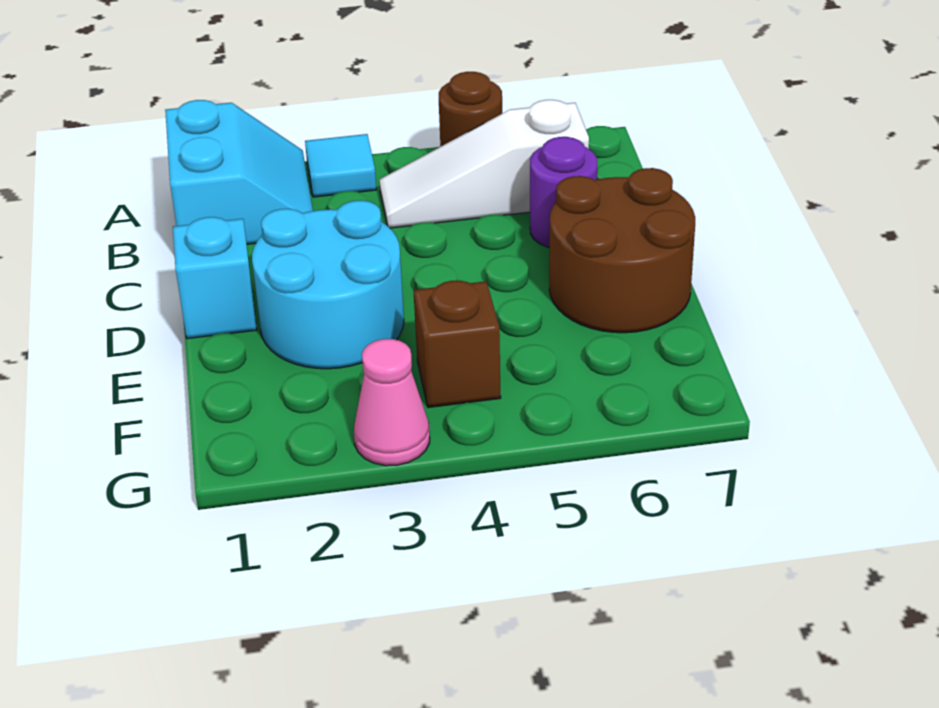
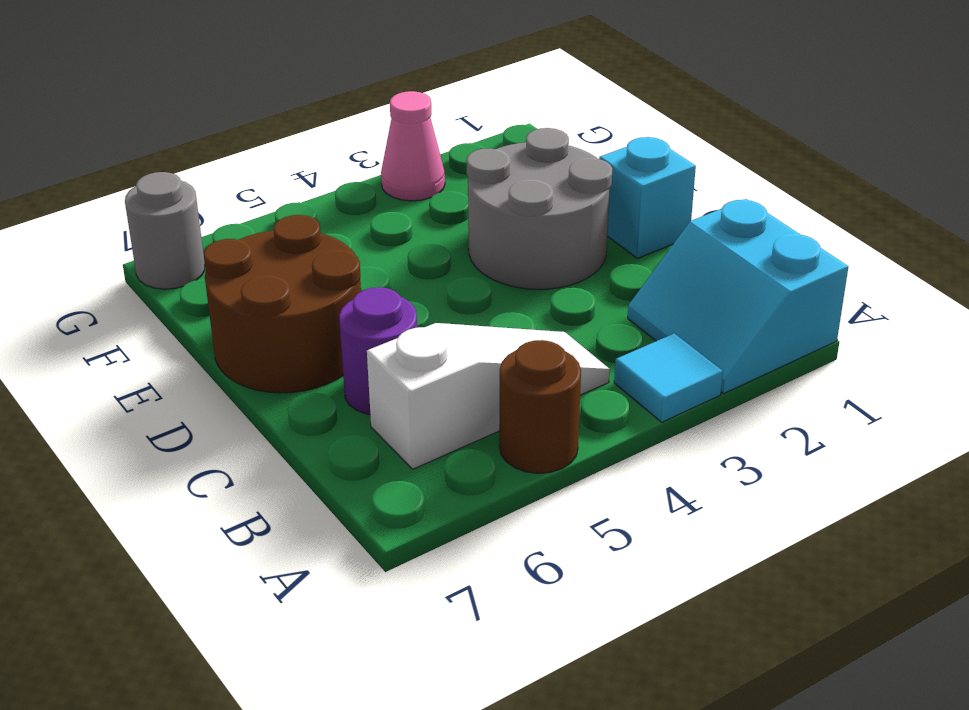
cyan round brick D2:E3 level 1 -> grey round brick D2:E3 level 1
brown brick F4 level 1 -> none
none -> grey round brick G7 level 1

